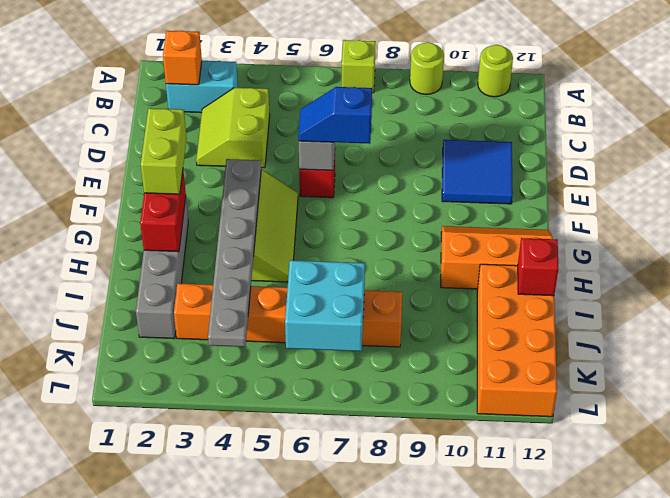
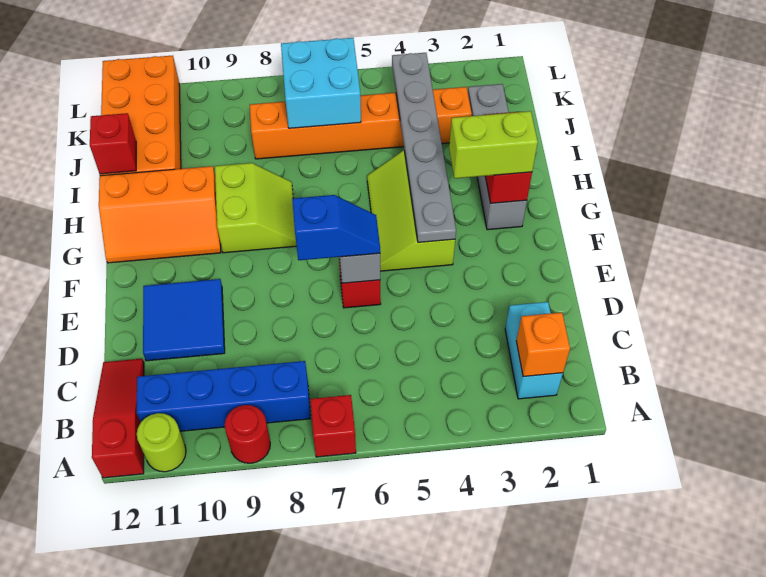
lime brick A7 level 1 -> red brick A7 level 1
lime round brick A9 level 1 -> red round brick A9 level 1
none -> red slope A12:C12 level 1 top A
cyan brick B2:B3 level 1 -> cyan brick B2:C2 level 1
none -> blue brick B8:B11 level 1
lime slope C3:D4 level 1 top 4 -> lime slope G8:H9 level 1 top 9
lime brick F2:G2 level 3 -> lime brick G2:G3 level 3

